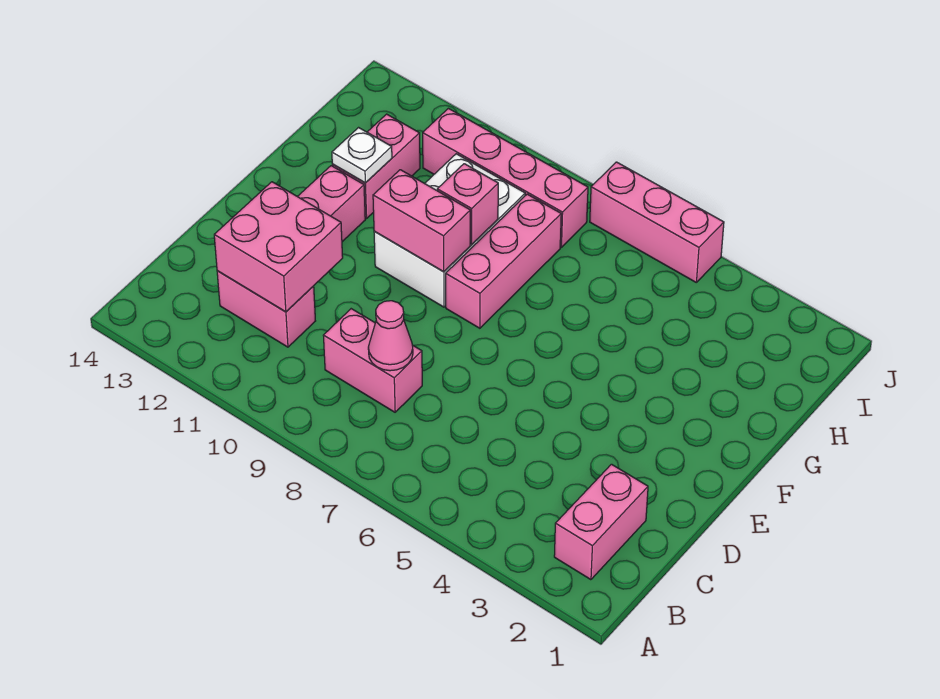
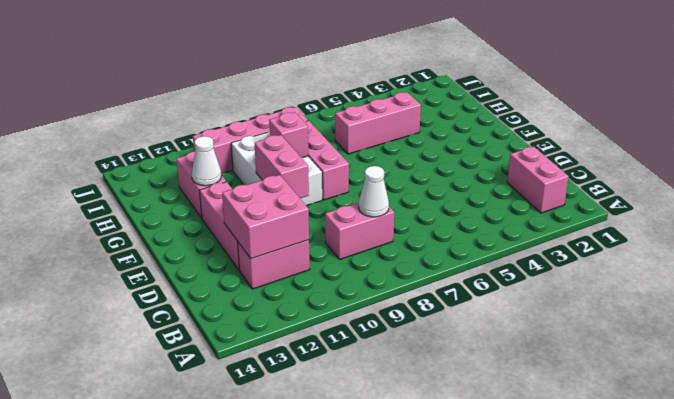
pink cone C8 level 2 -> white cone C8 level 2
pink brick F9:F10 level 2 -> pink brick E10:F10 level 2
white plate G12 level 2 -> white cone G12 level 2
pink brick J5:J7 level 1 -> pink brick H4:H6 level 1

